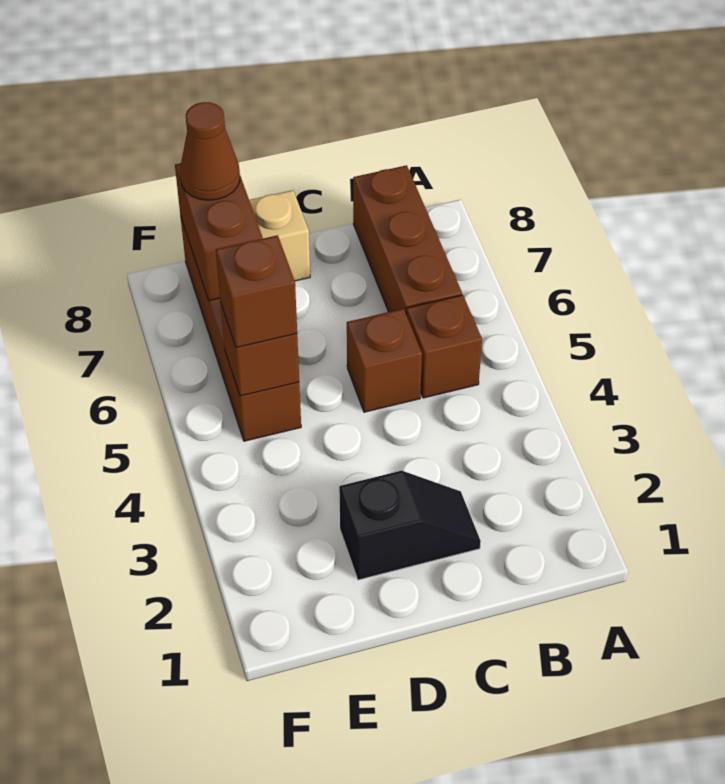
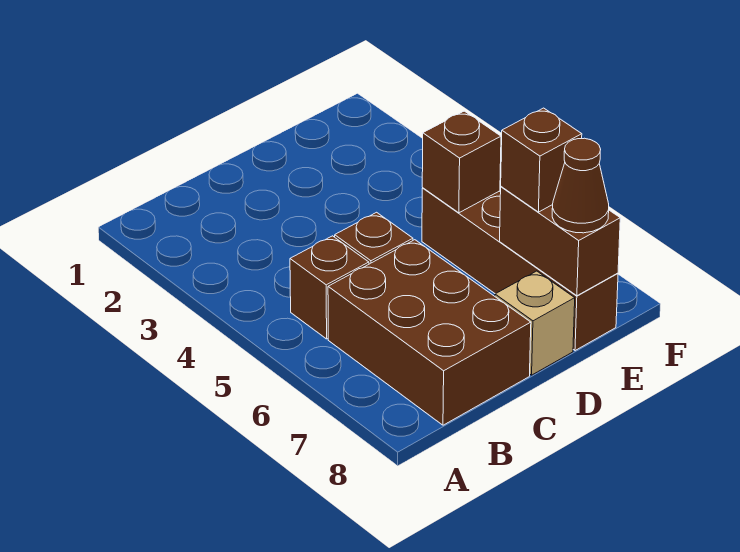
brown brick B6:B8 level 1 -> brown brick B6:C8 level 1
black slope C2:D2 level 1 top D -> none
brown brick E5 level 3 -> brown brick E7 level 3

